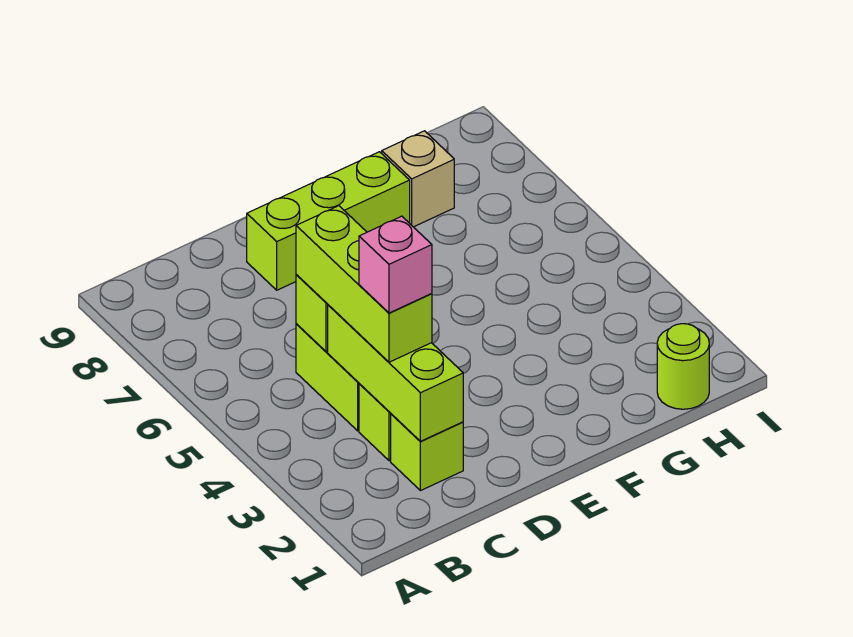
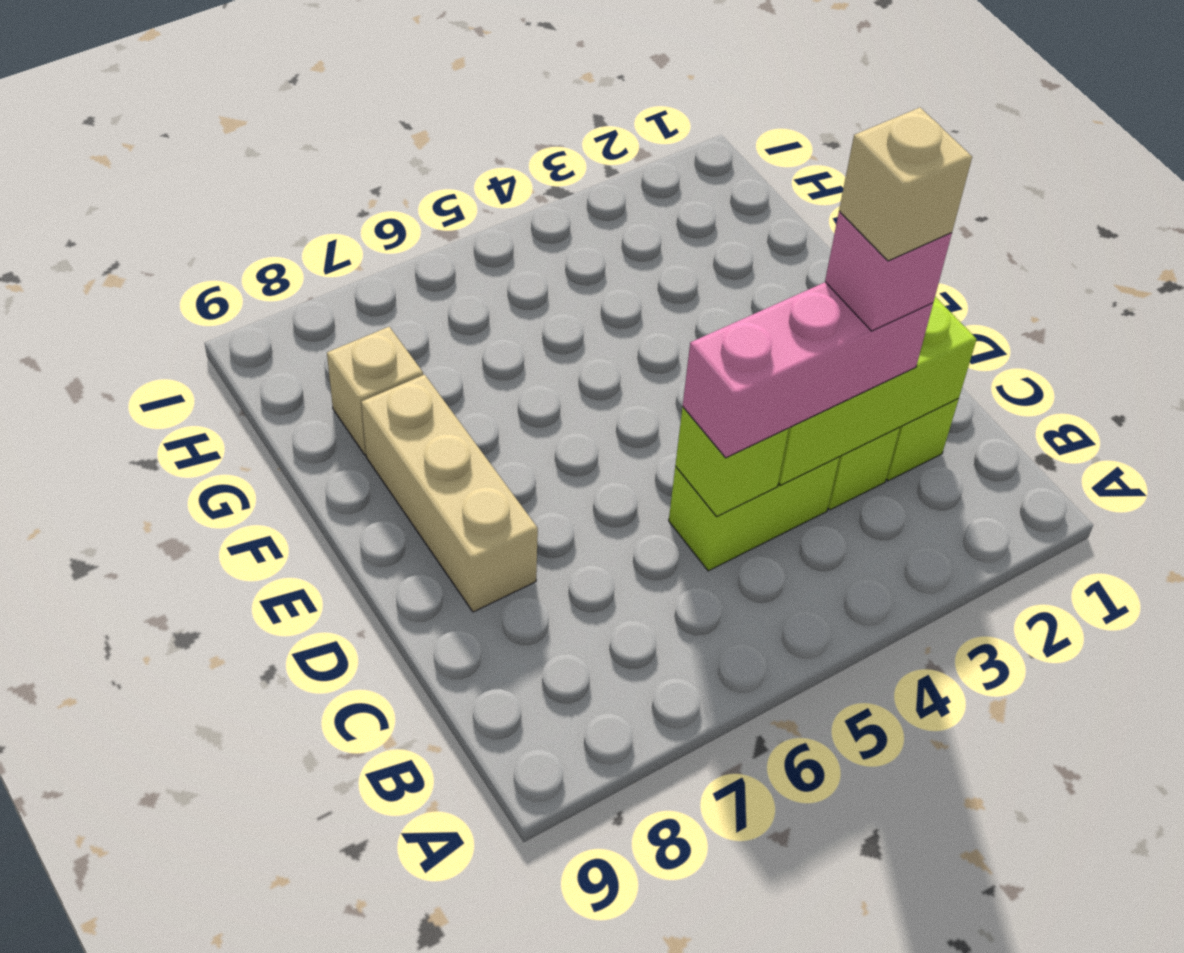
lime brick C3:C5 level 3 -> pink brick C3:C5 level 3
none -> tan brick C3 level 5
lime brick D8:F8 level 1 -> tan brick D8:F8 level 1
lime round brick H1 level 1 -> none

